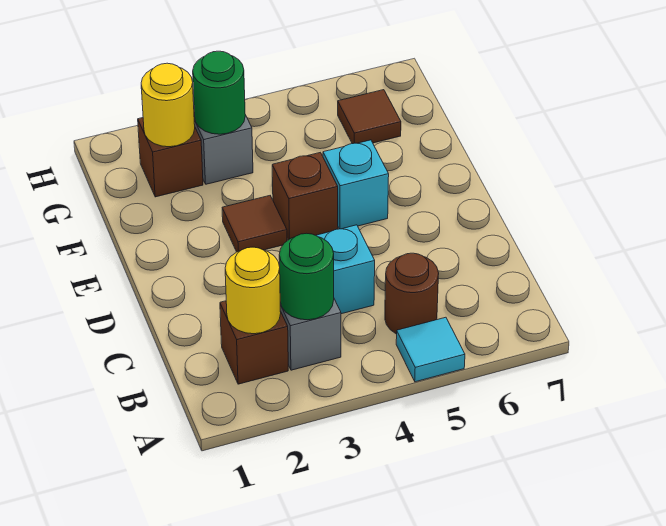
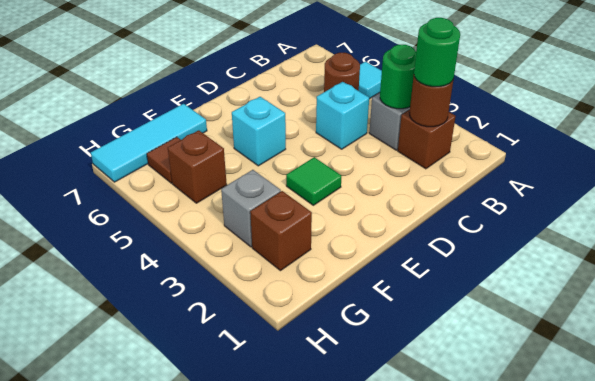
yellow round brick B2 level 2 -> brown round brick B2 level 2
brown tile E3 level 1 -> green tile E3 level 1
brown brick E4 level 1 -> brown brick G5 level 1
none -> cyan tile F7:H7 level 1
yellow round brick G2 level 2 -> none
green round brick G3 level 2 -> green round brick B2 level 3

